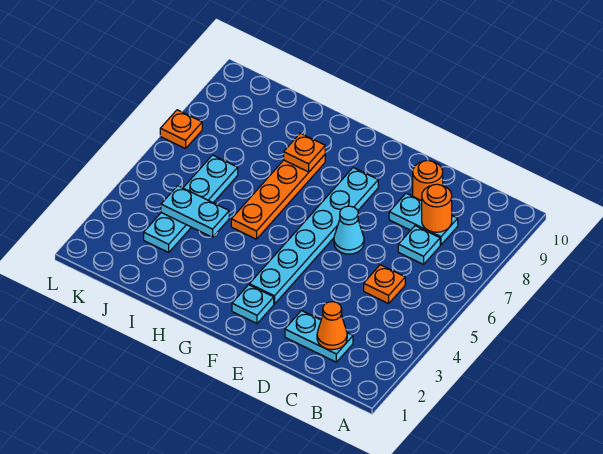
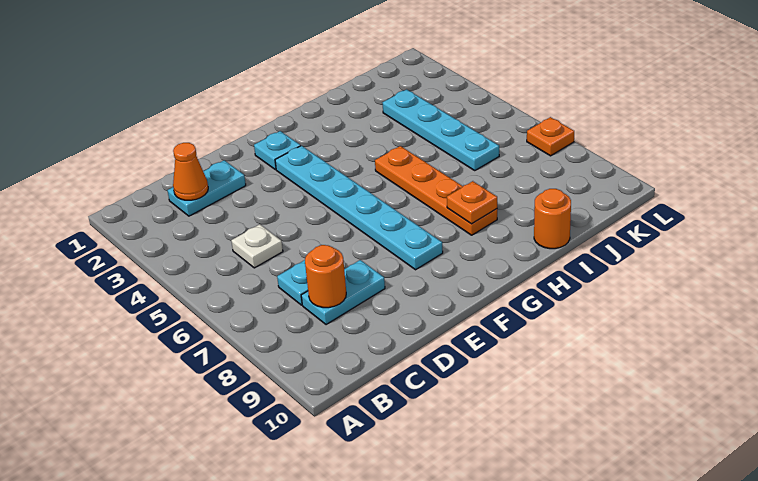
orange plate C5 level 1 -> white plate C5 level 1
orange round brick D9 level 1 -> orange round brick I10 level 1
cyan cone E6 level 1 -> none
cyan plate I4:J4 level 2 -> none

